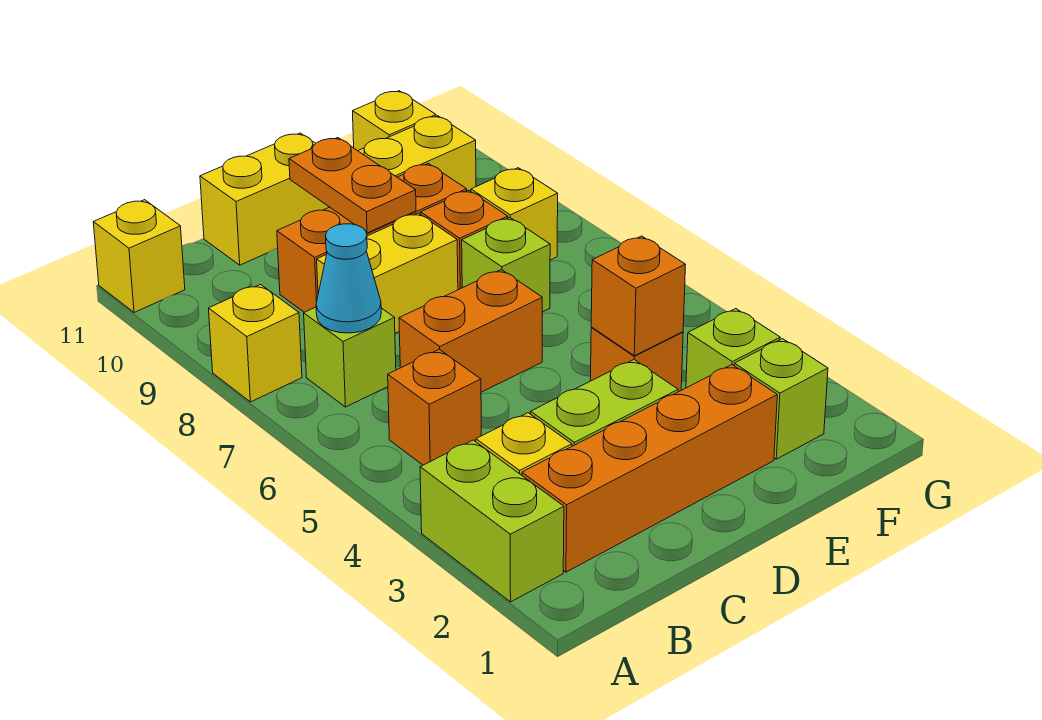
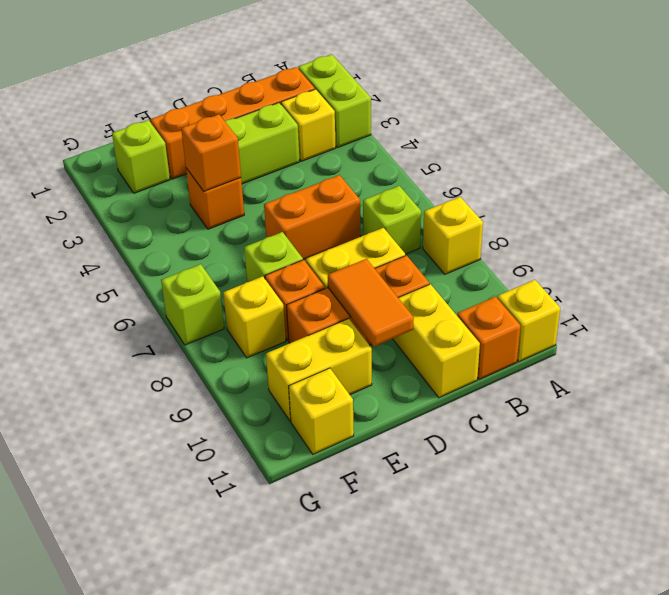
orange brick B5 level 1 -> orange brick B11 level 1
cyan cone B7 level 2 -> none
yellow brick C11:D11 level 1 -> yellow brick C10:C11 level 1
orange plate D9:D10 level 2 -> orange tile D9:D10 level 2
lime brick F3 level 1 -> lime brick G7 level 1

